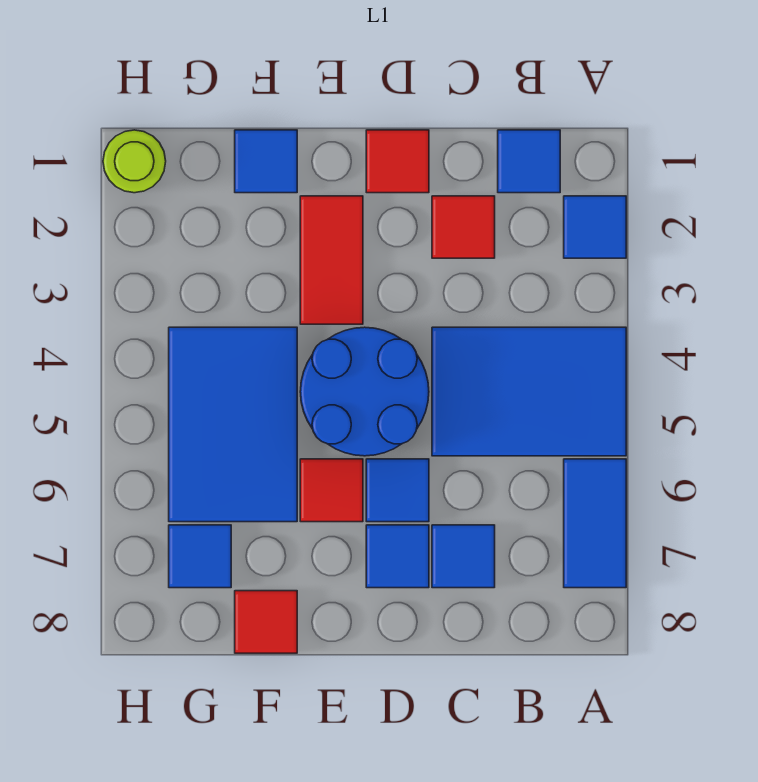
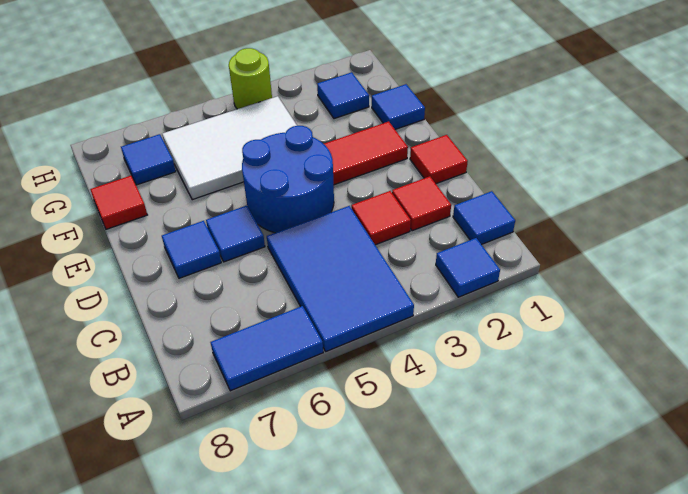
blue tile C7 level 1 -> blue tile G2 level 1
red tile E6 level 1 -> red tile C3 level 1
blue tile F4:G6 level 1 -> white tile F4:G6 level 1
lime round brick H1 level 1 -> lime round brick H4 level 1

